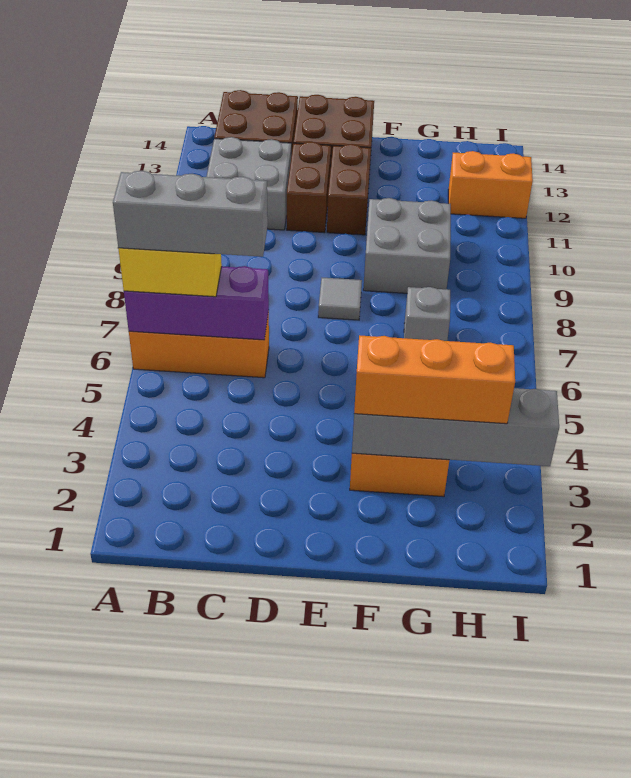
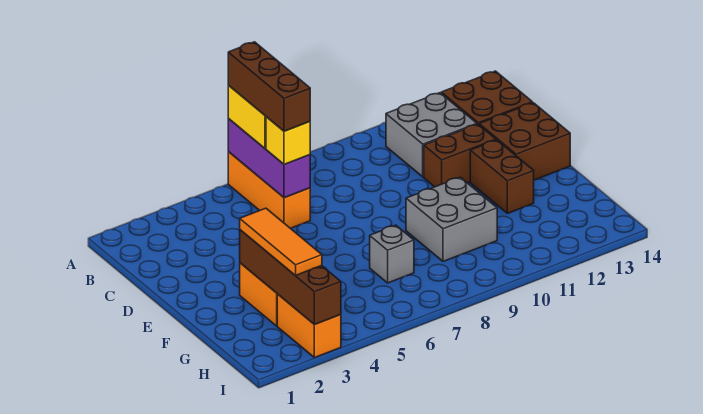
grey brick A6:C6 level 4 -> brown brick A6:C6 level 4
none -> yellow brick C6 level 3
grey tile E8 level 1 -> none
brown brick E11:E12 level 1 -> brown brick E12:F12 level 1
grey brick F3:I3 level 2 -> brown brick F3:I3 level 2
orange brick F3:H3 level 3 -> orange tile F3:H3 level 3
orange brick H12:I12 level 1 -> orange brick H3:I3 level 1

